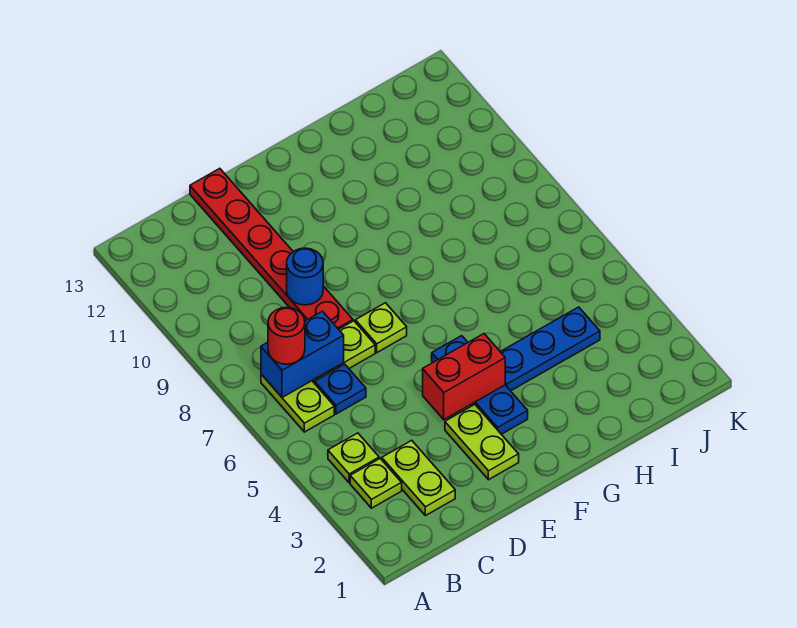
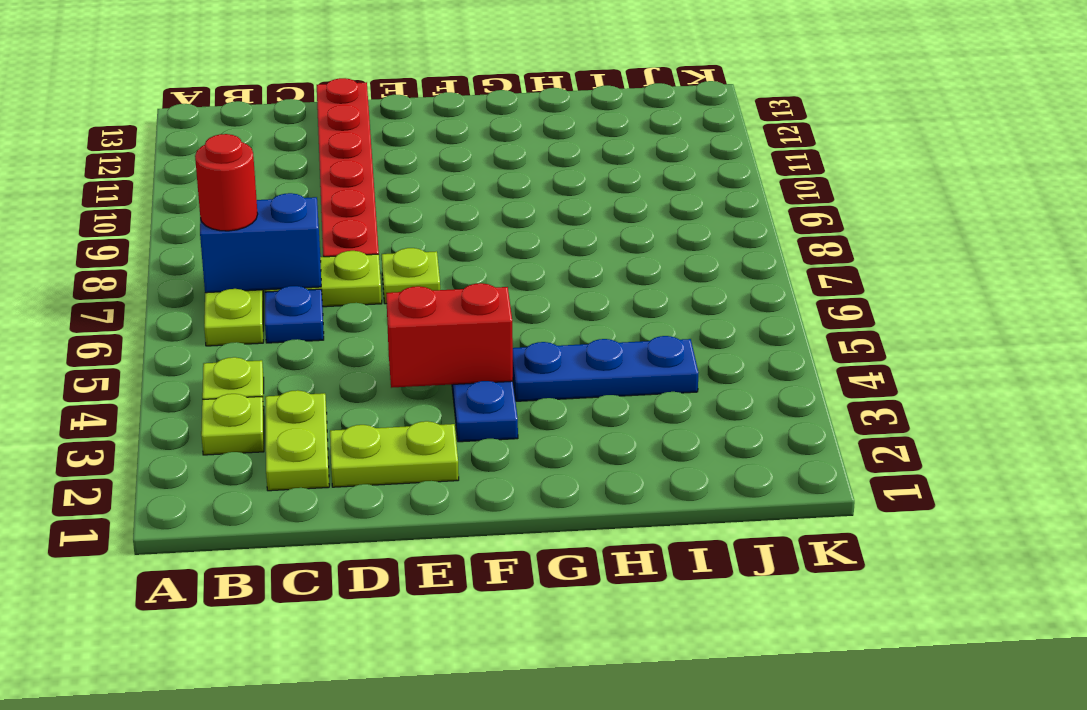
blue round brick D9 level 2 -> none
lime plate E2:E3 level 1 -> lime plate D2:E2 level 1

